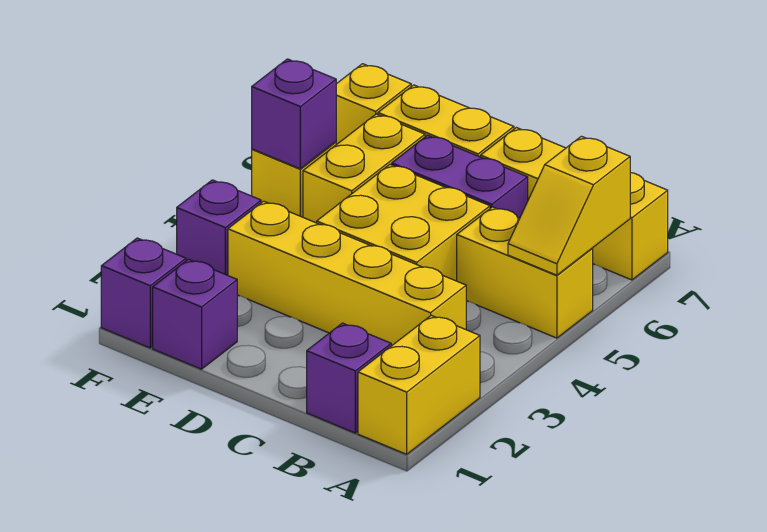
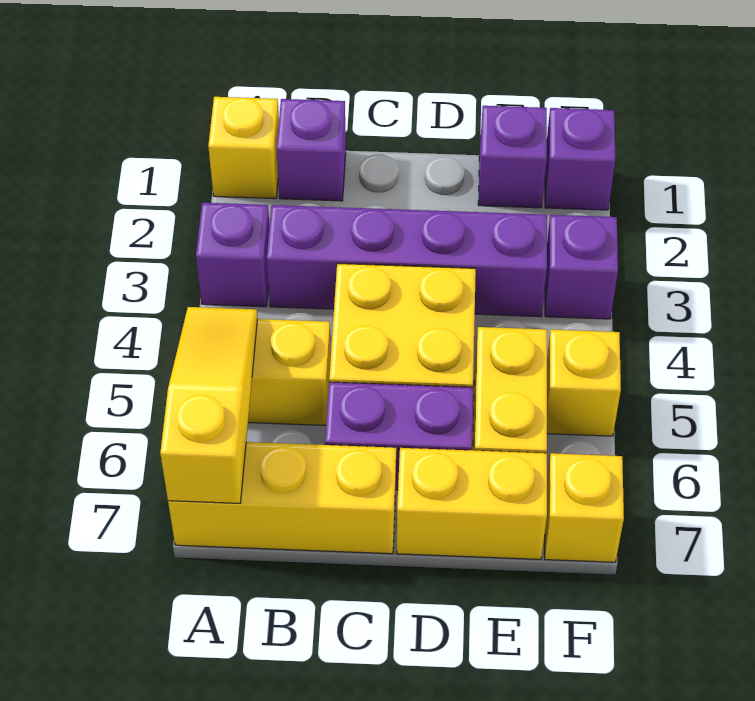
yellow brick A1:A2 level 1 -> yellow brick A1 level 1
yellow slope A5:A6 level 2 top 6 -> yellow slope A5:A7 level 2 top 7
yellow brick B3:E3 level 1 -> purple brick B3:E3 level 1
purple brick F5 level 2 -> purple brick A3 level 1

